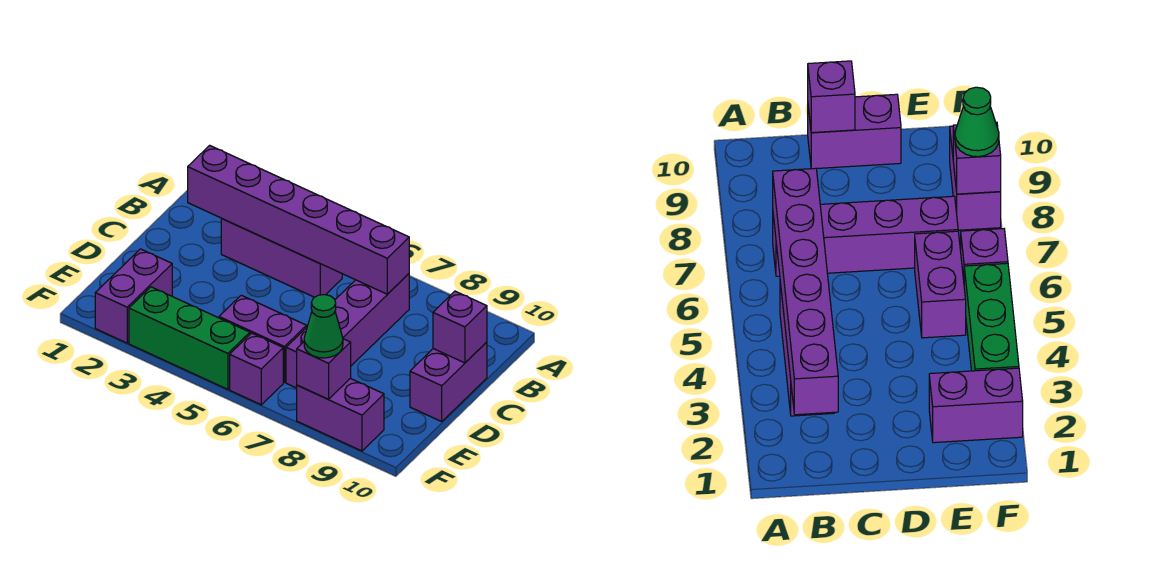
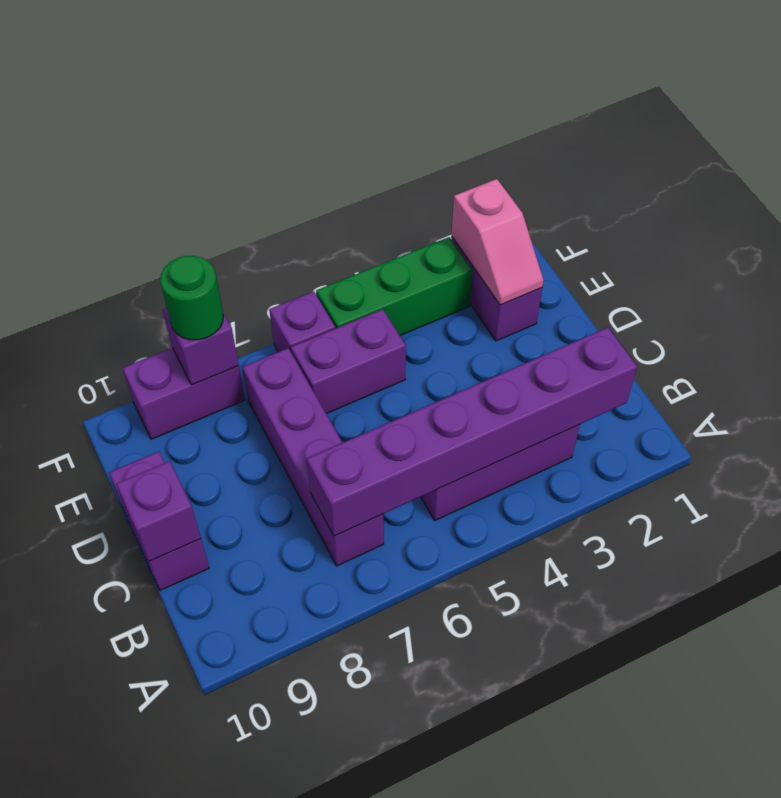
none -> pink slope E2:F2 level 2 top F
green cone F8 level 3 -> green round brick F8 level 3

